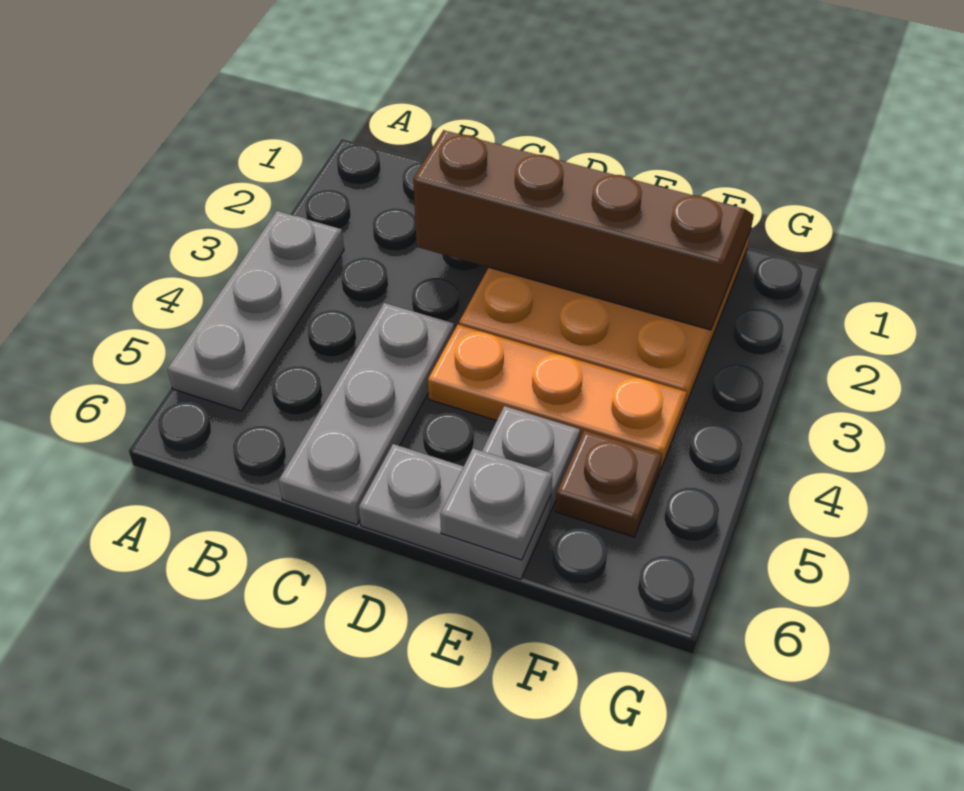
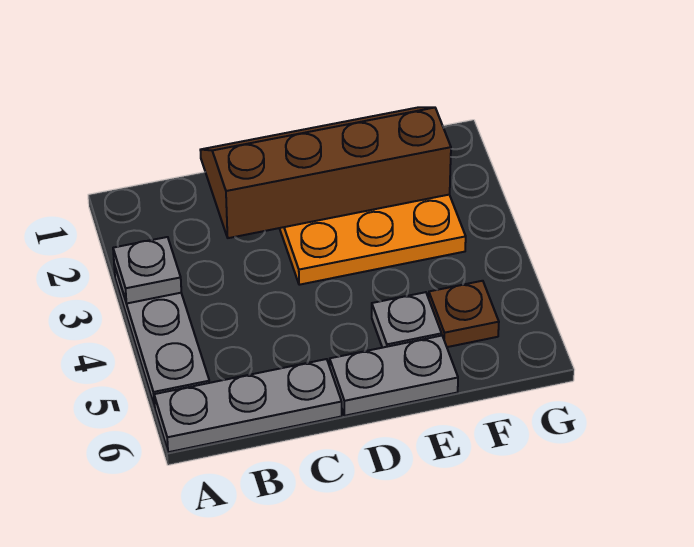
grey plate C4:C6 level 1 -> grey plate A6:C6 level 1
orange plate D4:F4 level 1 -> none
grey plate E6 level 2 -> grey plate A3 level 2

